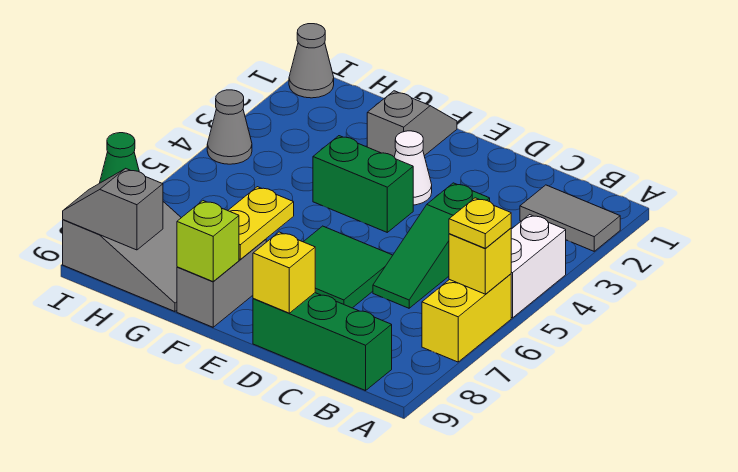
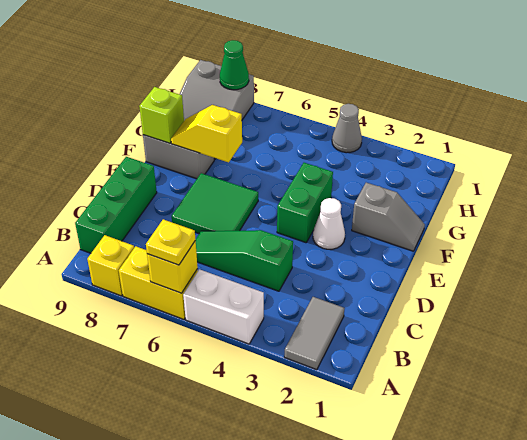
yellow brick D9 level 2 -> yellow brick A8 level 1
yellow plate F7:F8 level 2 -> yellow slope F7:F8 level 2 top 7
grey slope H9:I9 level 2 top H -> none
grey cone I1 level 1 -> none

